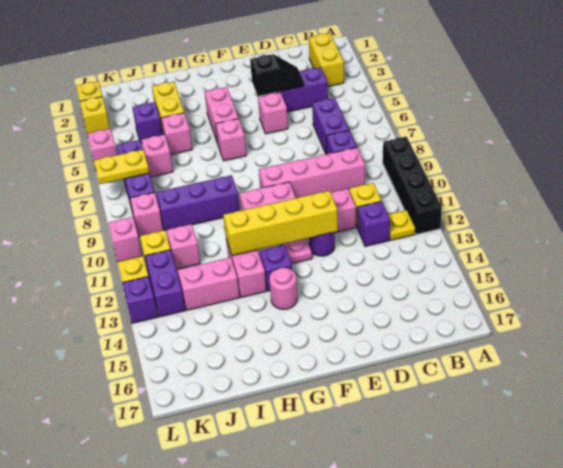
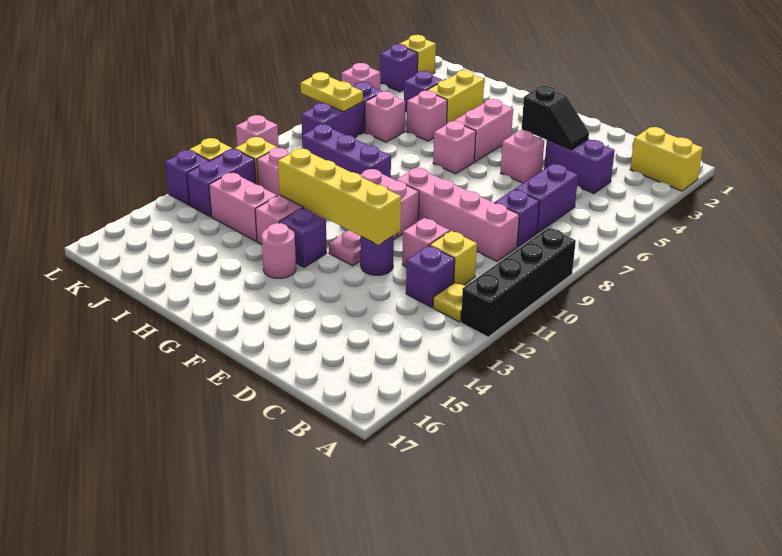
yellow brick B2:B3 level 1 -> yellow brick A2:B2 level 1
pink brick K9 level 1 -> none
yellow brick L3 level 1 -> purple brick L3 level 1

